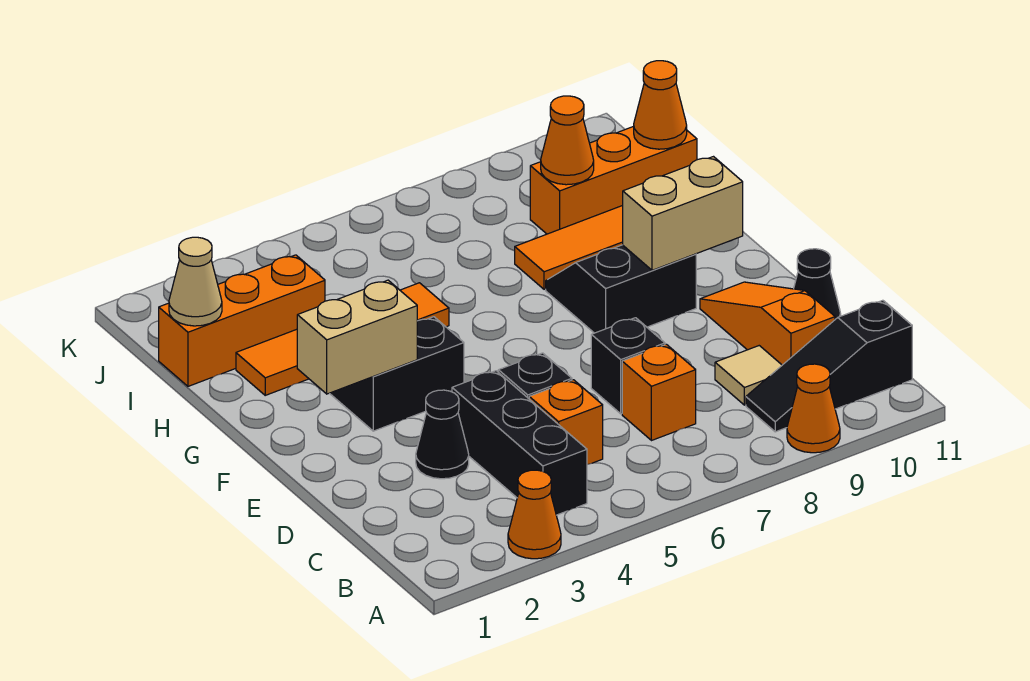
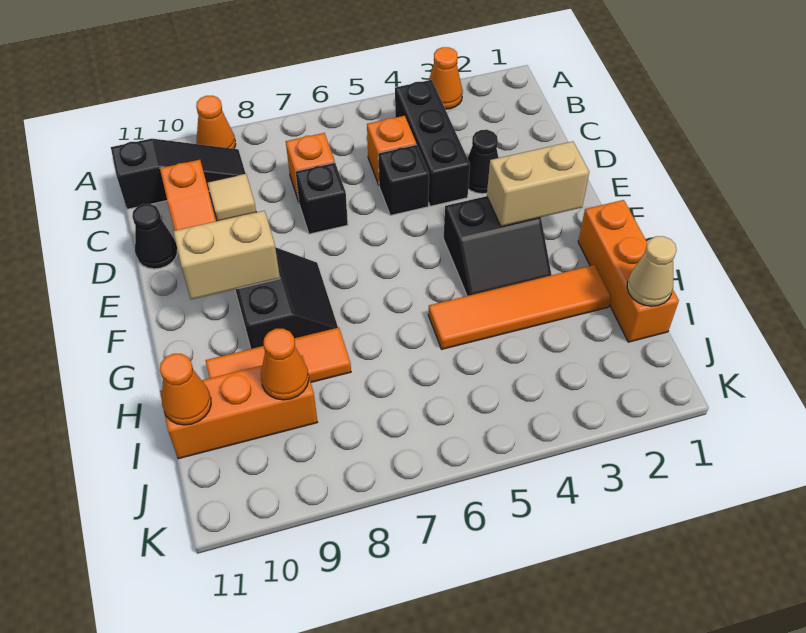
black slope F8:G9 level 1 top F -> black slope F8:G9 level 1 top 9
orange brick I1:I3 level 1 -> orange brick G1:I1 level 1

